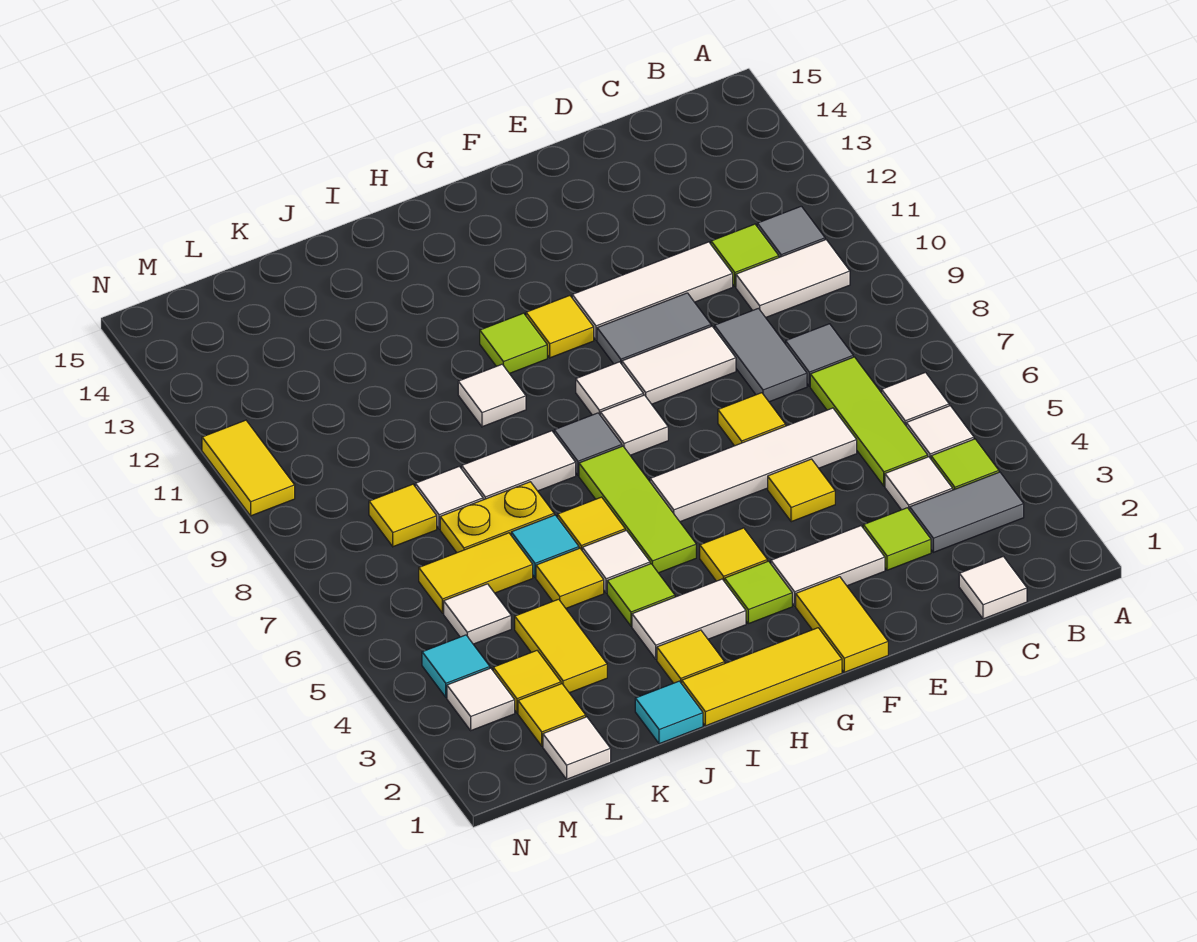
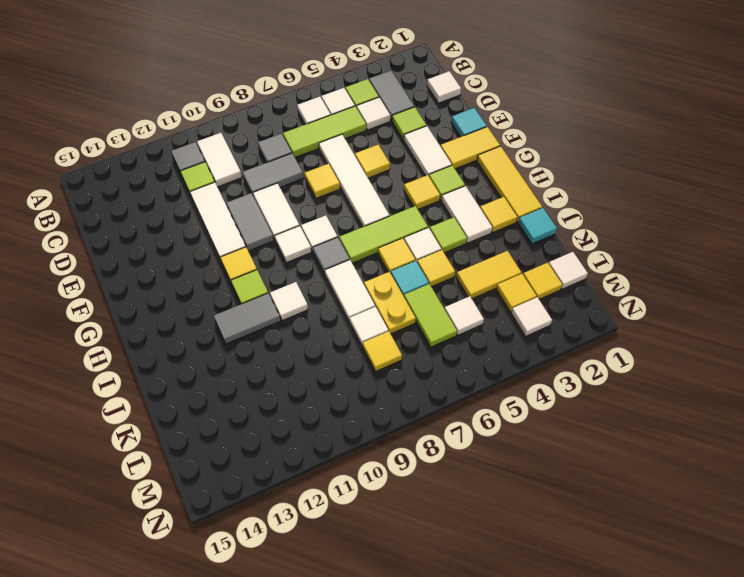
none -> grey tile I11:I12 level 1
yellow tile K6:L6 level 1 -> lime tile K6:L6 level 1
cyan tile M4 level 1 -> cyan tile E1 level 1
yellow tile N10:N11 level 1 -> none

